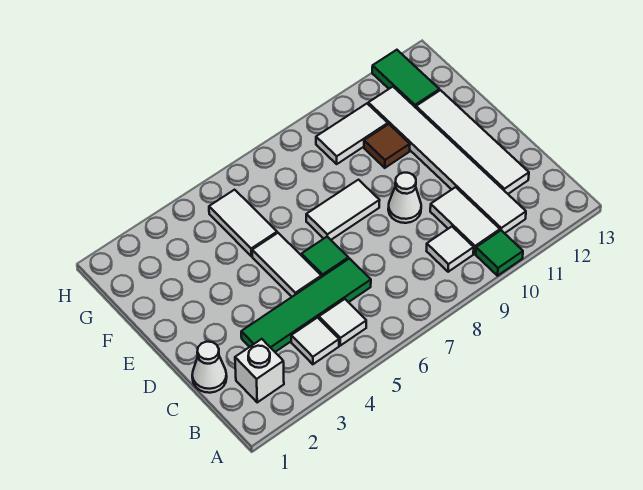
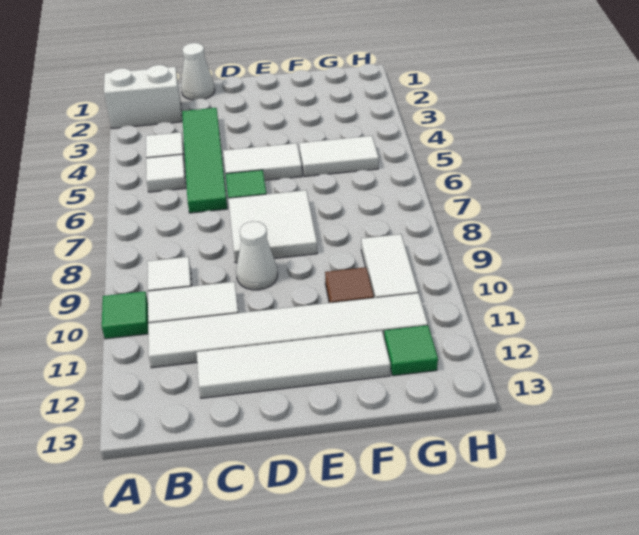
white brick B2 level 1 -> white brick A2:B2 level 1
white tile E7:E8 level 1 -> white tile D7:E8 level 1
green tile G12:H12 level 1 -> green tile G12 level 1

